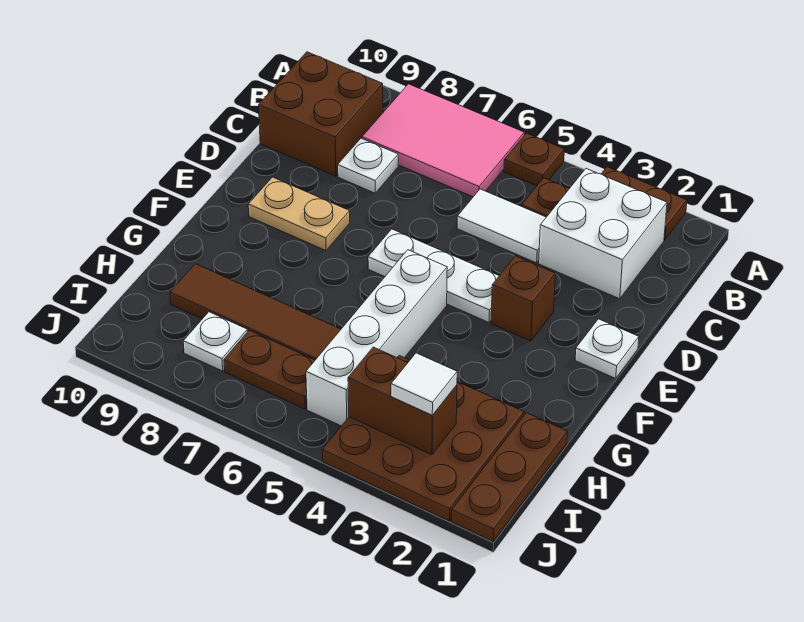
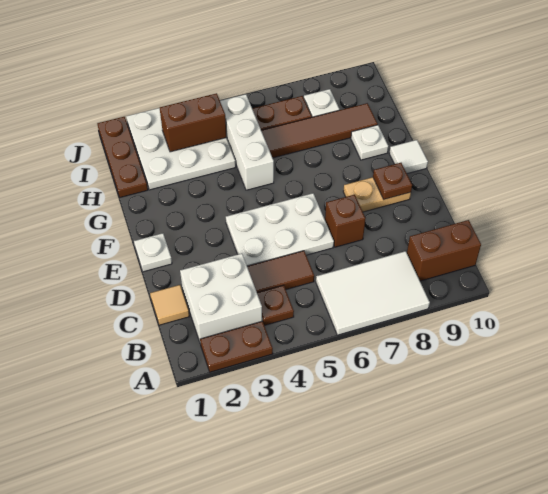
brown plate A5 level 1 -> brown plate E9 level 2
pink tile A6:B8 level 1 -> white tile A6:B8 level 1
brown brick B9:C10 level 1 -> brown brick B9:B10 level 1
none -> tan tile C1 level 1
white tile C4:C5 level 1 -> brown tile C4:C5 level 1
white plate C8 level 1 -> white plate G9 level 1
brown brick E3 level 1 -> brown brick D7 level 1
white plate E4:E6 level 1 -> white plate D4:E6 level 1
white brick F5:I5 level 1 -> white brick G5:I5 level 1
brown plate H2:J4 level 1 -> white plate H2:J4 level 1
white tile I3 level 3 -> white tile F10 level 1

